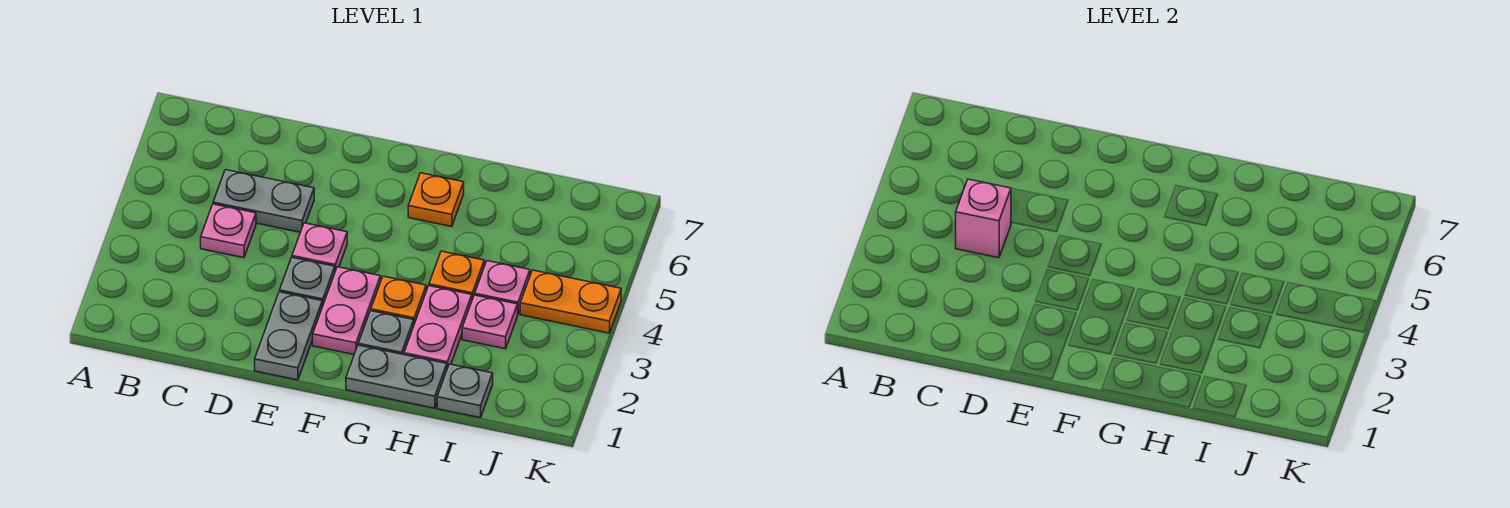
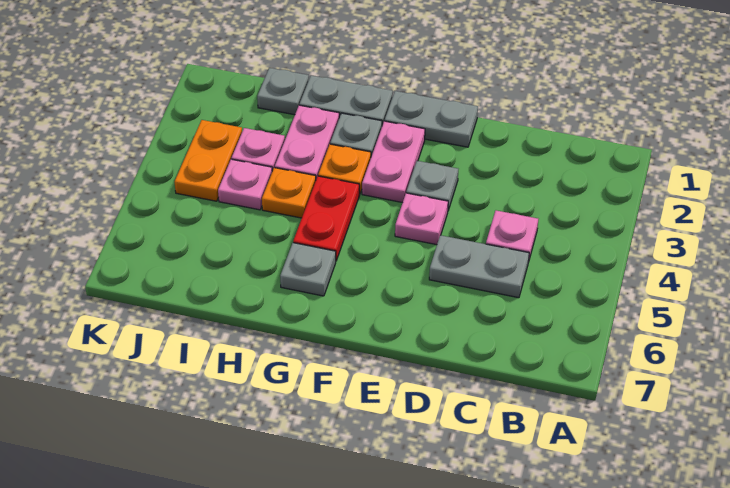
pink brick C4 level 2 -> none
grey plate E1:E2 level 1 -> grey plate E1:F1 level 1
none -> red plate G4:G5 level 1
orange plate G6 level 1 -> grey plate G6 level 1
orange plate J4:K4 level 1 -> orange plate J3:J4 level 1

